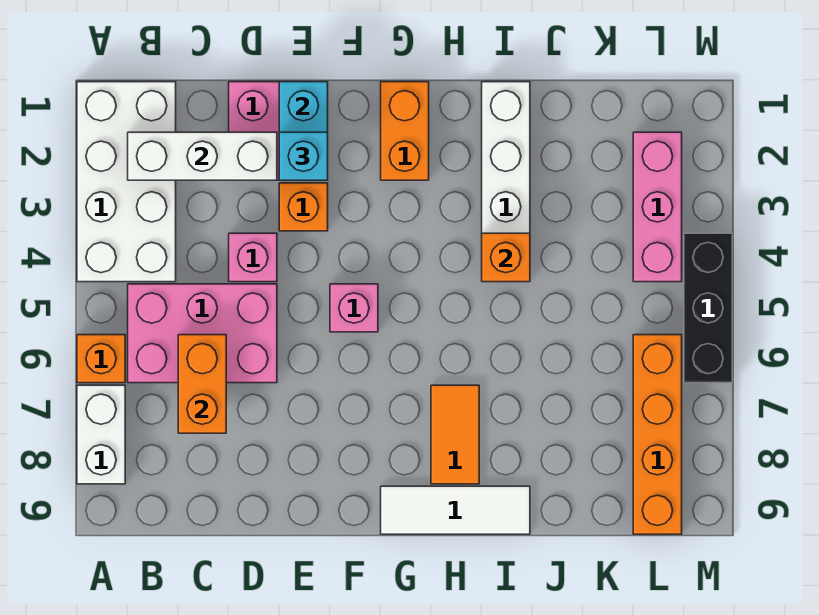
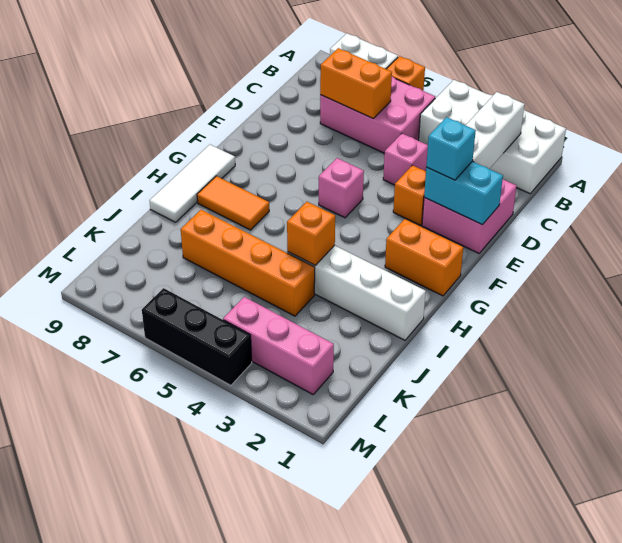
pink brick B5:D6 level 1 -> pink brick B5:C7 level 1
orange brick L6:L9 level 1 -> orange brick J4:J7 level 1

